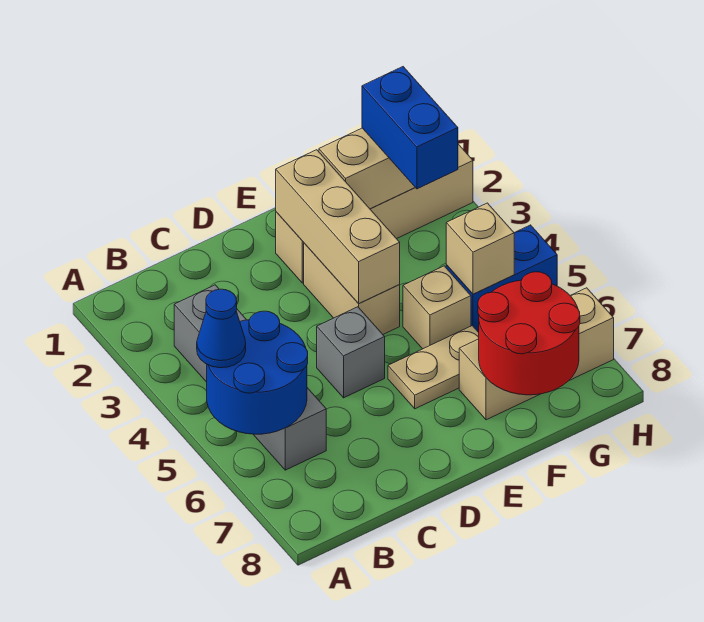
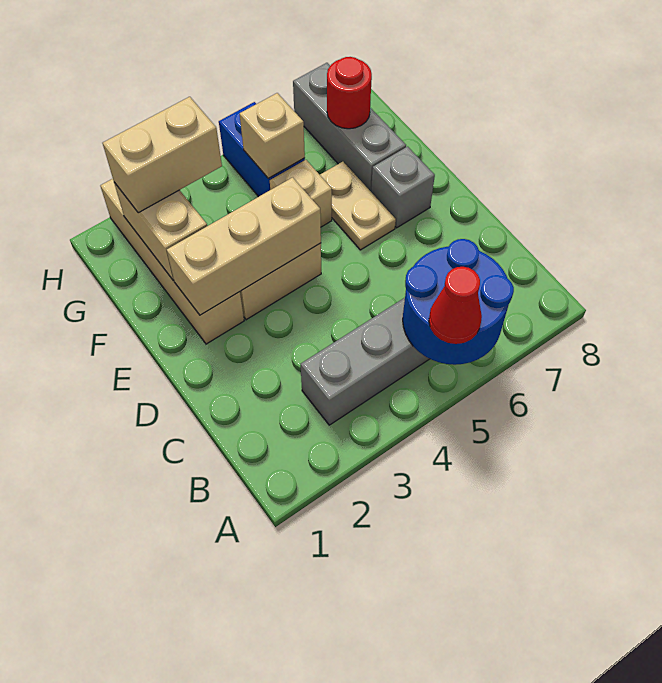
blue cone A5 level 3 -> red cone A5 level 3
grey brick D5 level 1 -> grey brick E7 level 1
tan brick F7:H7 level 1 -> grey brick F7:H7 level 1
red round brick F7:G8 level 2 -> red round brick G7 level 2
blue brick G2:G3 level 3 -> tan brick G2:G3 level 3

